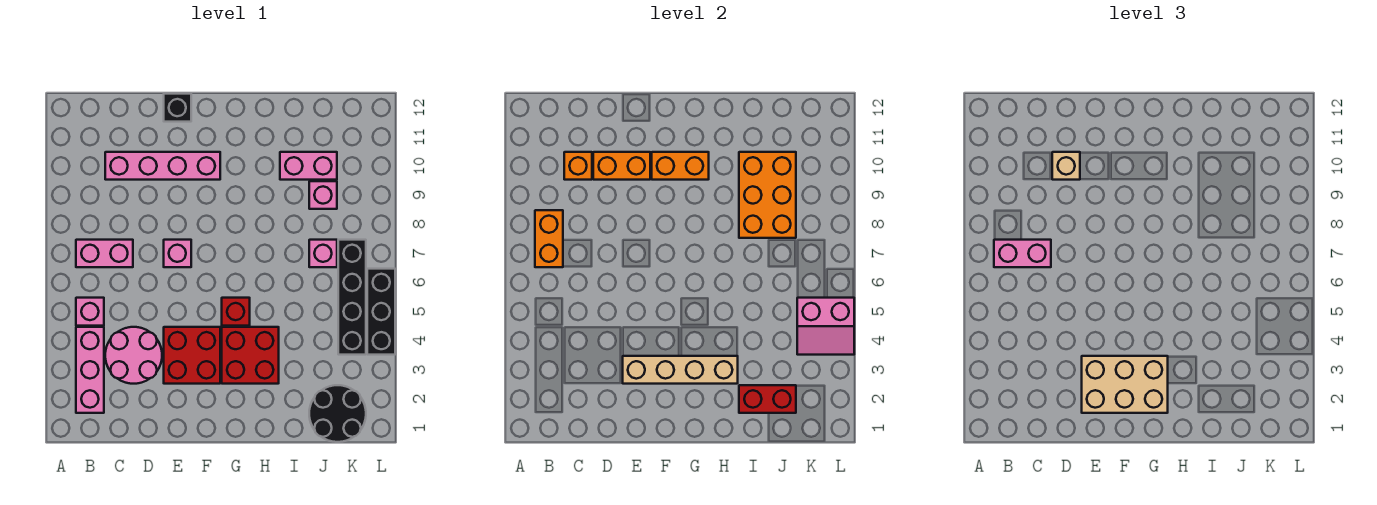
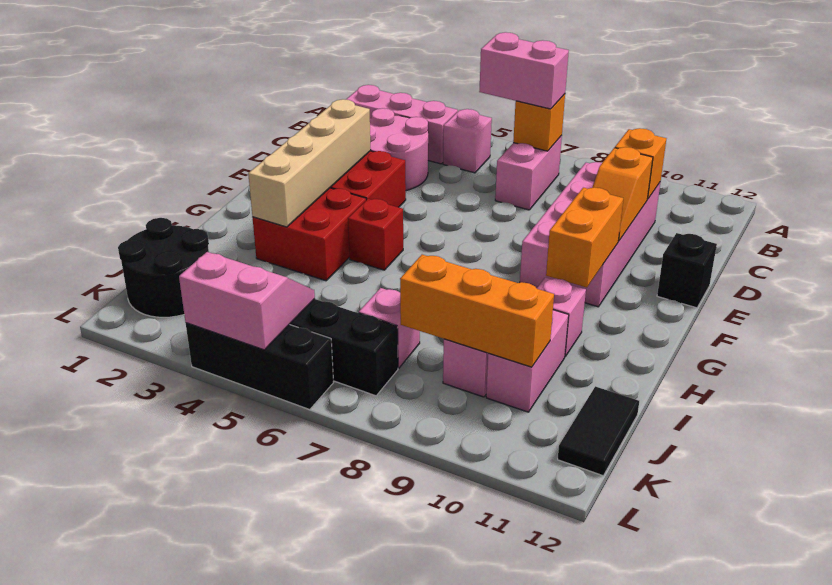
orange brick B7:B8 level 2 -> orange brick B7 level 2
pink brick B7:C7 level 3 -> pink brick B6:B7 level 3
pink brick C10:F10 level 1 -> pink brick C9:F10 level 1
orange brick D10:E10 level 2 -> orange slope D10:E10 level 2 top D
tan brick D10 level 3 -> none
tan brick E2:G3 level 3 -> none
pink brick E7 level 1 -> pink brick H10 level 1
red brick I2:J2 level 2 -> none
orange brick I8:J10 level 2 -> orange brick J8:J10 level 2
none -> black tile J12:K12 level 1
pink slope K4:L5 level 2 top 5 -> pink slope K4:L5 level 2 top L

